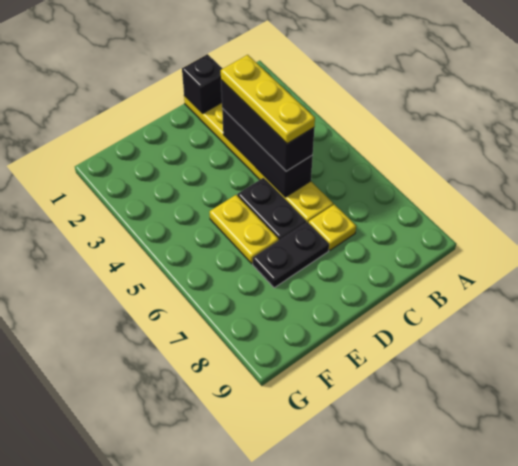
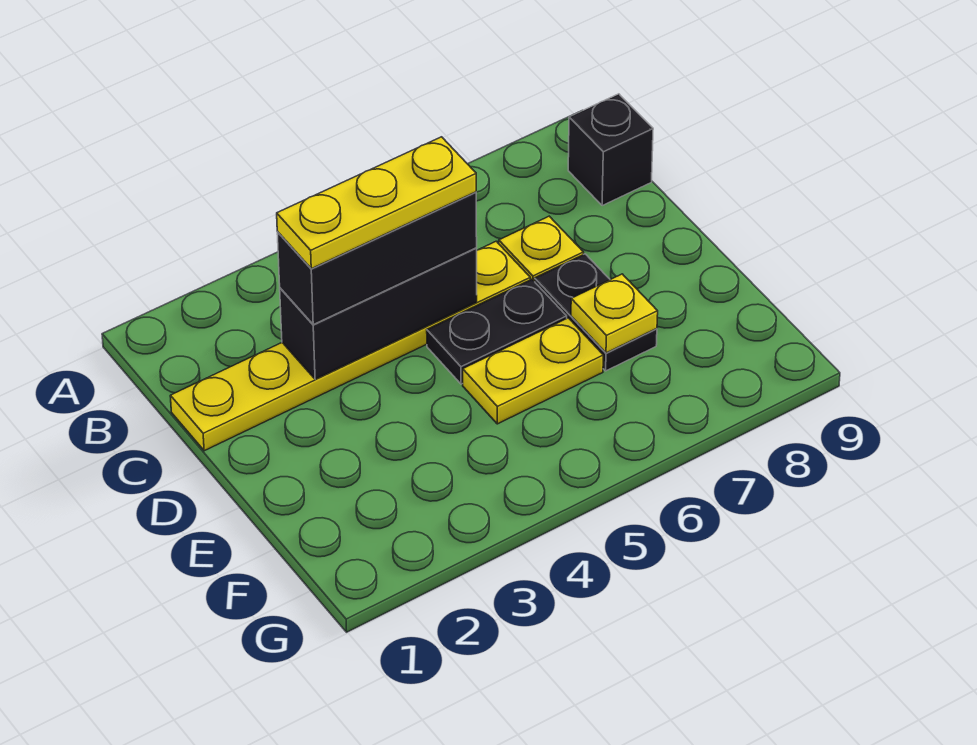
black brick C1 level 2 -> black brick B9 level 1
none -> yellow plate E7 level 2

